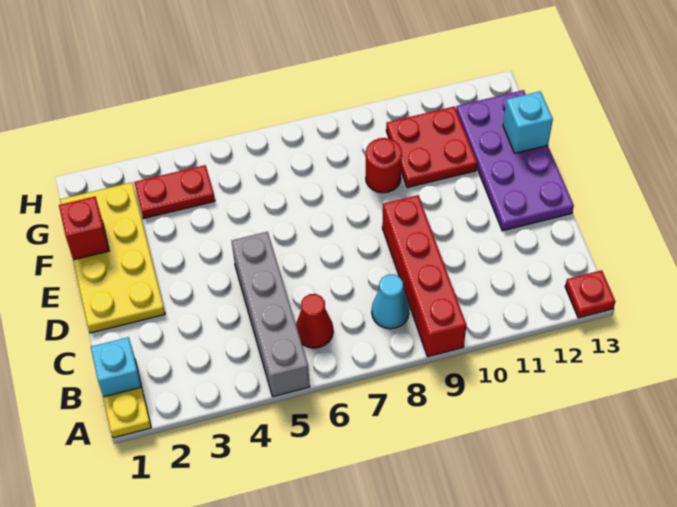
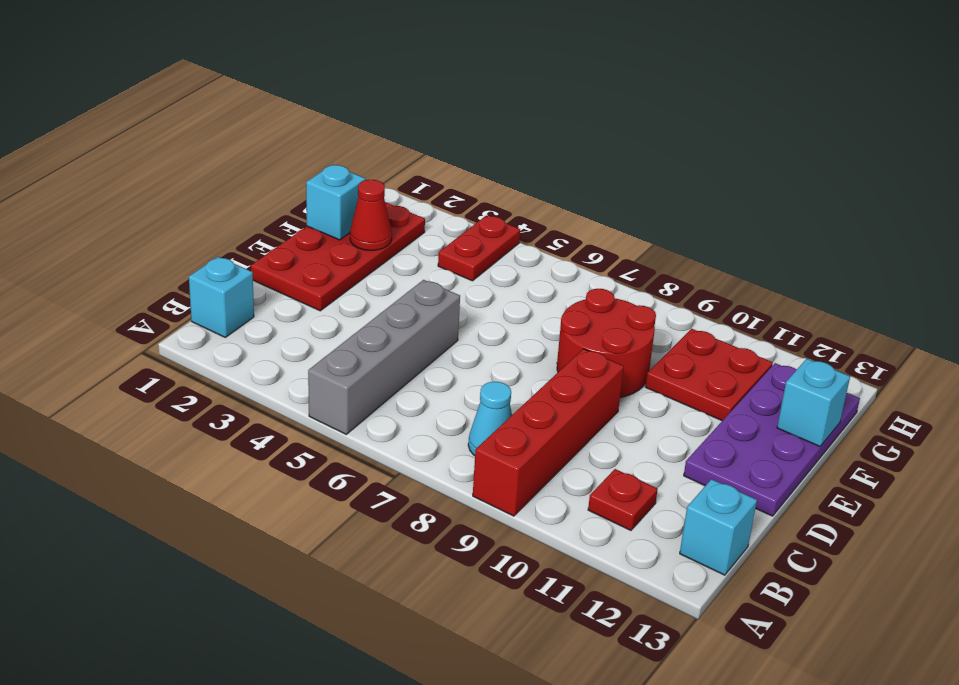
yellow plate A1 level 1 -> none
red plate A13 level 1 -> red plate B11 level 1
red cone B6 level 1 -> red cone F2 level 2
none -> cyan brick B13 level 1
yellow plate D1:G2 level 1 -> red plate D1:G2 level 1
red brick F1 level 2 -> cyan brick F1 level 2
red round brick F9 level 1 -> red round brick E8:F9 level 1
red plate G3:G4 level 1 -> red plate G4:H4 level 1

